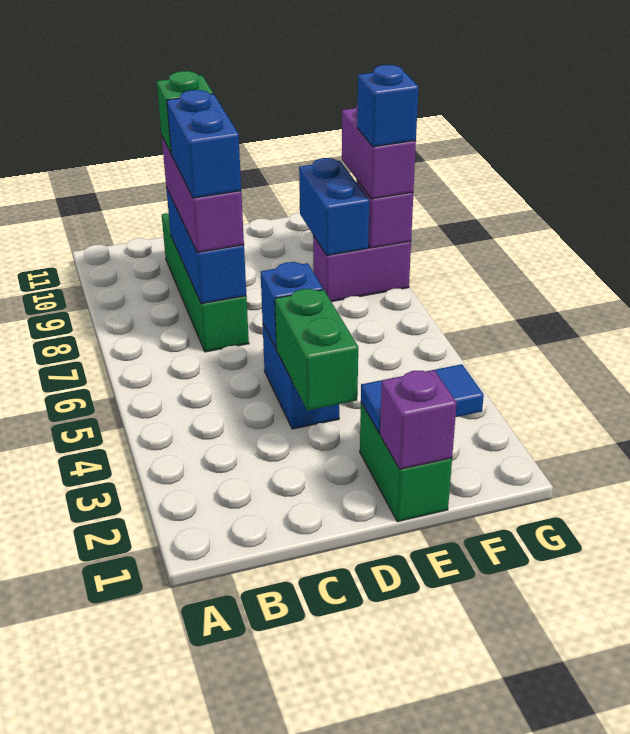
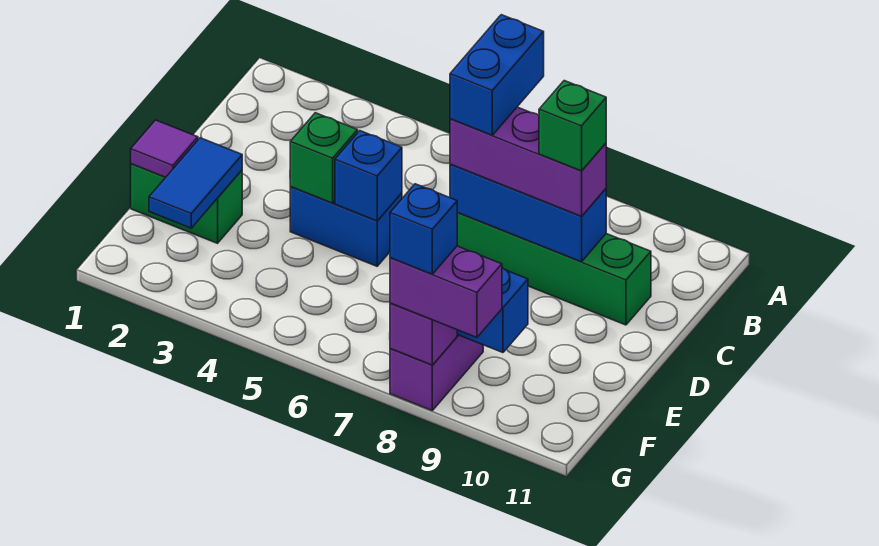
blue brick C7:C8 level 4 -> blue brick B7:C7 level 4
green brick D3:D4 level 2 -> green brick D4 level 2
purple brick E1 level 2 -> purple tile E1 level 2

